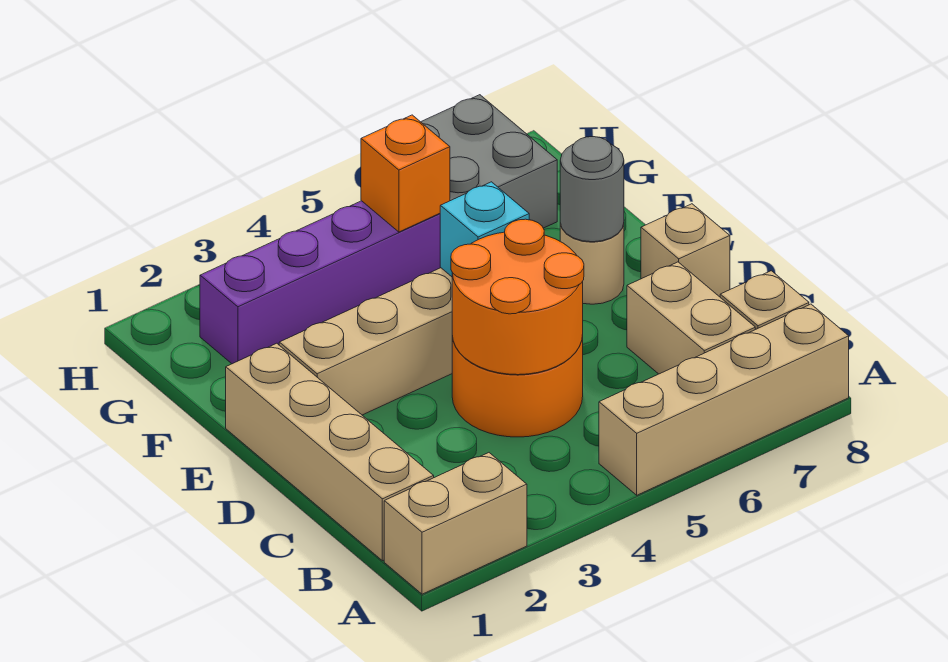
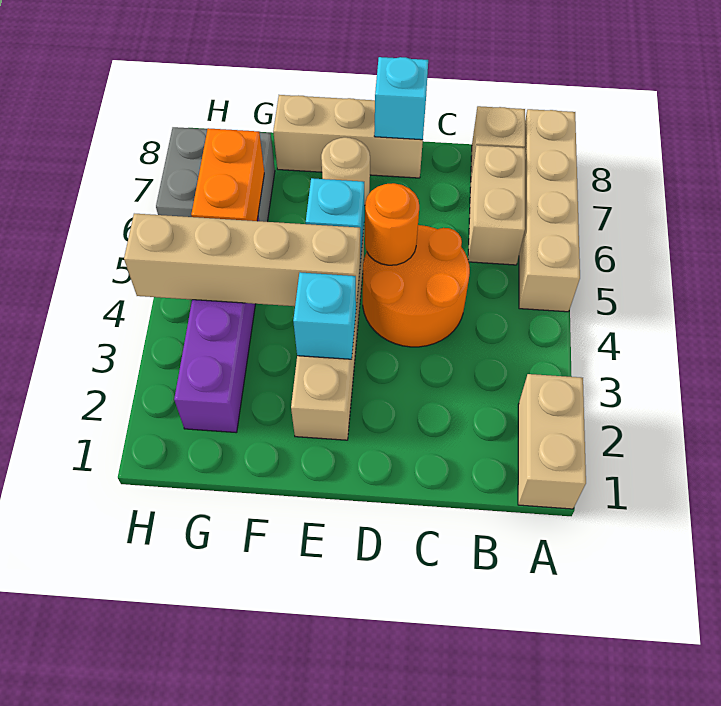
tan brick B1:E1 level 1 -> tan brick E4:H4 level 2
tan brick B7:C7 level 1 -> tan brick B6:B7 level 1
orange round brick C4:D5 level 2 -> orange round brick D5 level 2
tan brick D8 level 1 -> tan brick D8:F8 level 1
none -> cyan brick D8 level 2
none -> cyan brick E3 level 2
grey round brick E7 level 2 -> none
orange brick G5 level 2 -> orange brick G5:G6 level 2

